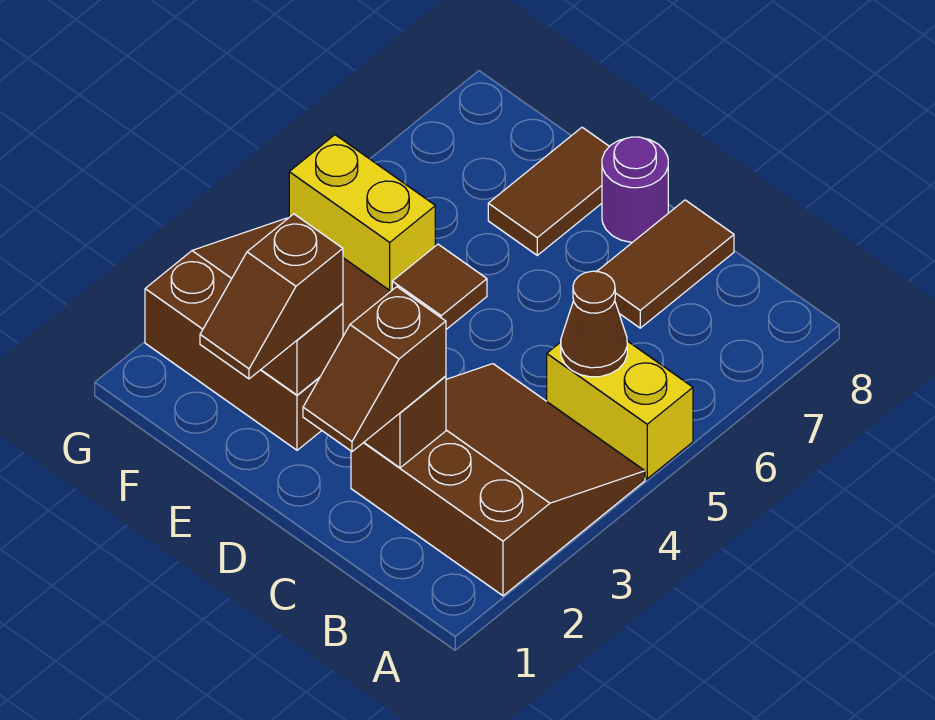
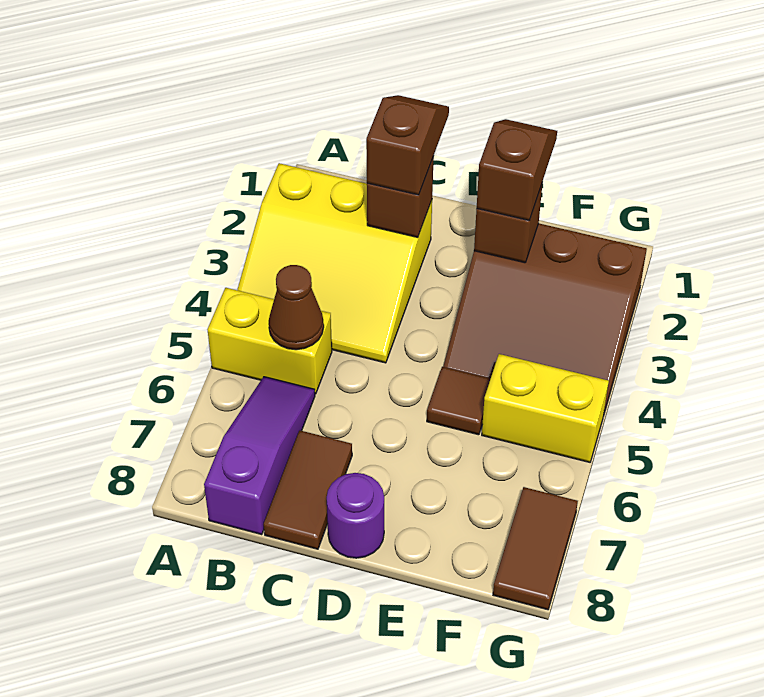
brown slope A2:C4 level 1 top 2 -> yellow slope A2:C4 level 1 top 2
none -> purple slope B6:B8 level 1 top 8
brown tile E7:E8 level 1 -> brown tile G7:G8 level 1

